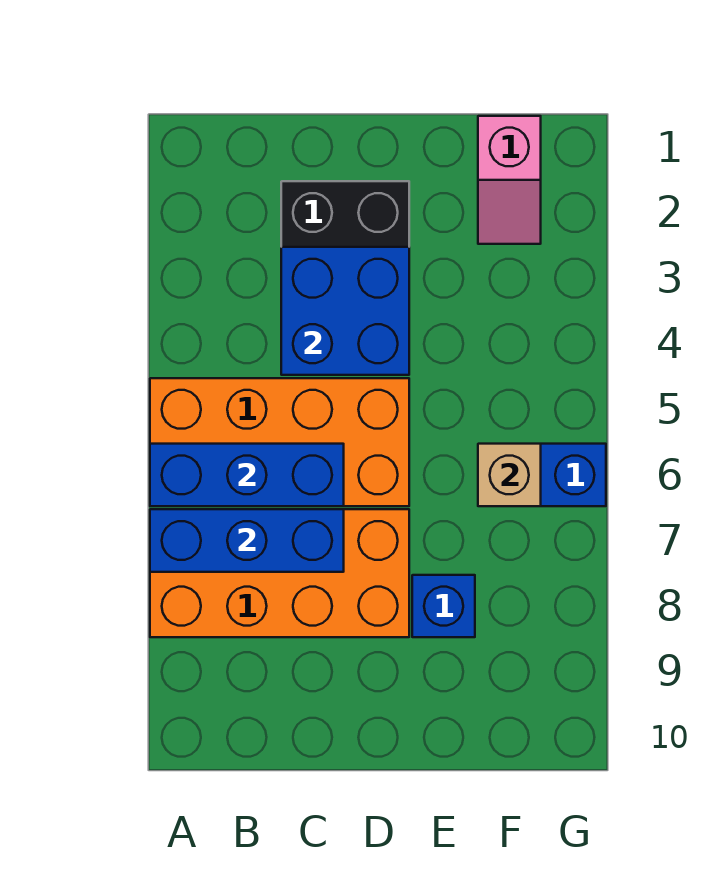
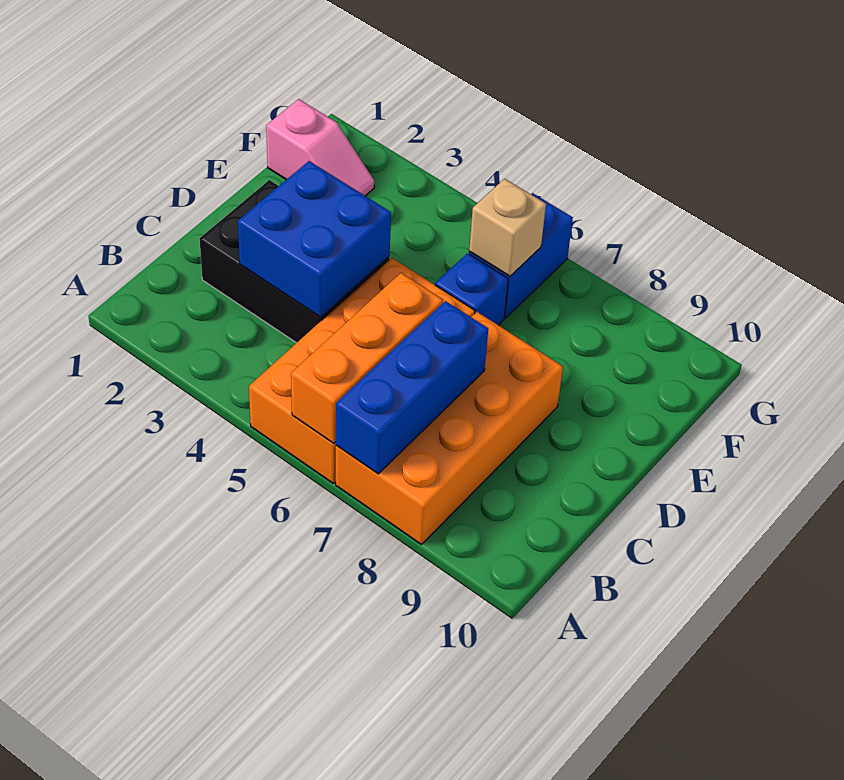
blue brick A6:C6 level 2 -> orange brick A6:C6 level 2
blue brick E8 level 1 -> blue brick E6 level 1

